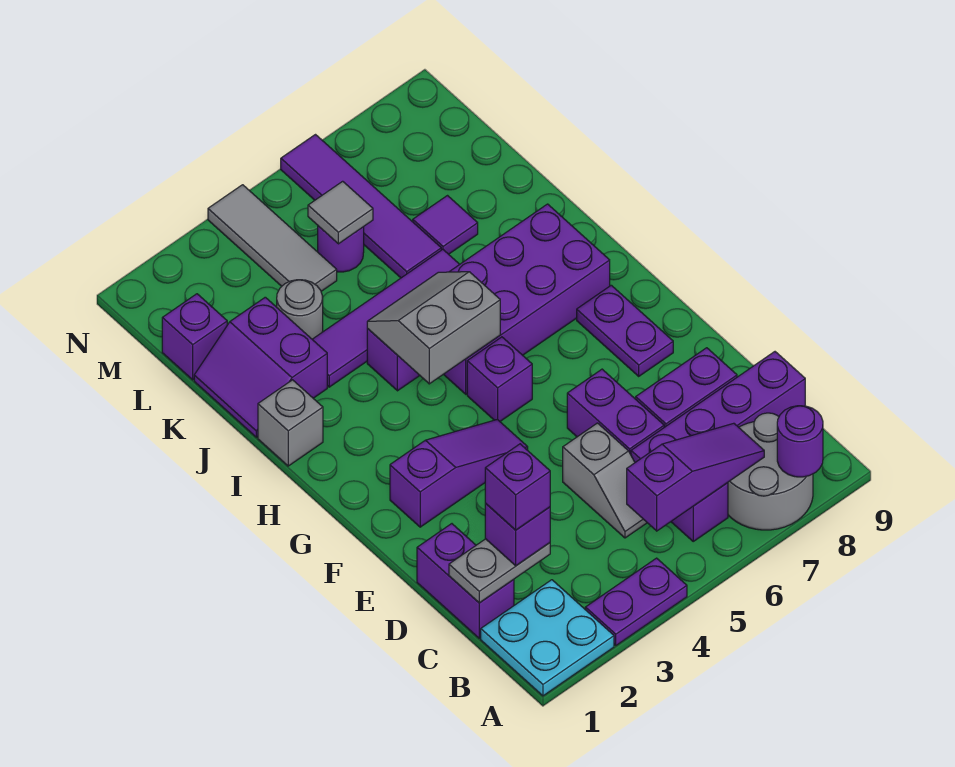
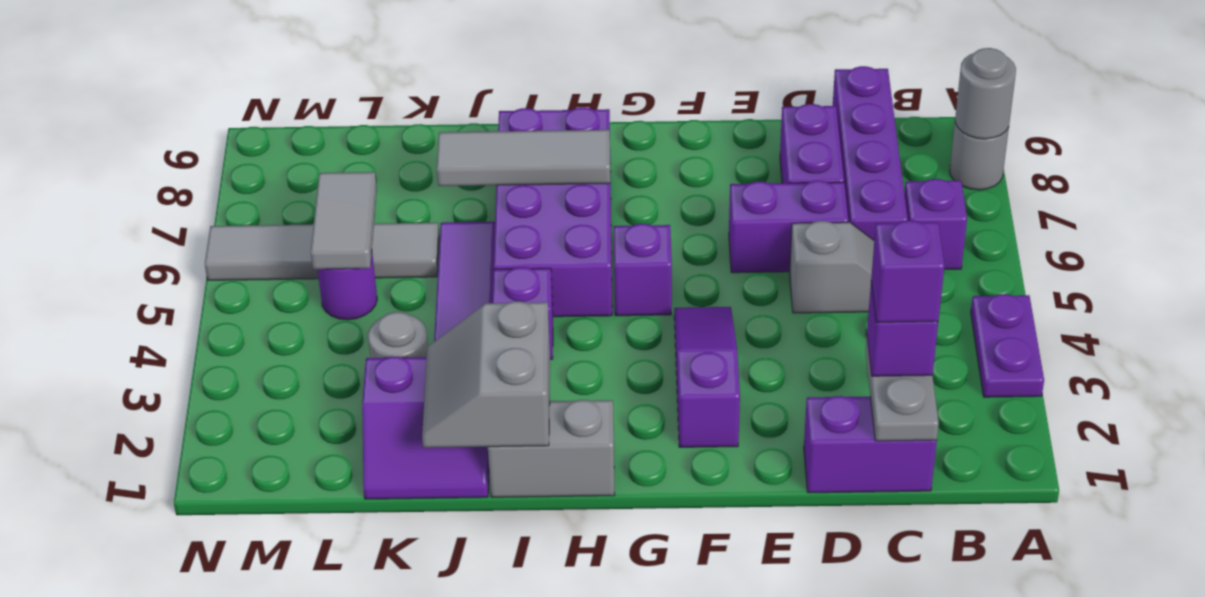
cyan plate A1:B2 level 1 -> none
grey round brick A7:B8 level 1 -> grey round brick A8 level 1
purple round brick A8 level 2 -> grey round brick A8 level 2
purple slope B5:B7 level 2 top 5 -> none
purple plate F8:G8 level 1 -> none
grey slope H4:I5 level 2 top H -> grey slope I1:J2 level 2 top I
grey brick I1 level 1 -> grey brick H1:I1 level 1
purple tile K6:N6 level 1 -> grey tile K6:N6 level 1
purple tile K7 level 1 -> none
purple brick L1 level 1 -> none
grey tile L4:N4 level 1 -> grey tile H7:J7 level 2
grey tile L5 level 2 -> grey tile L5:L6 level 2

